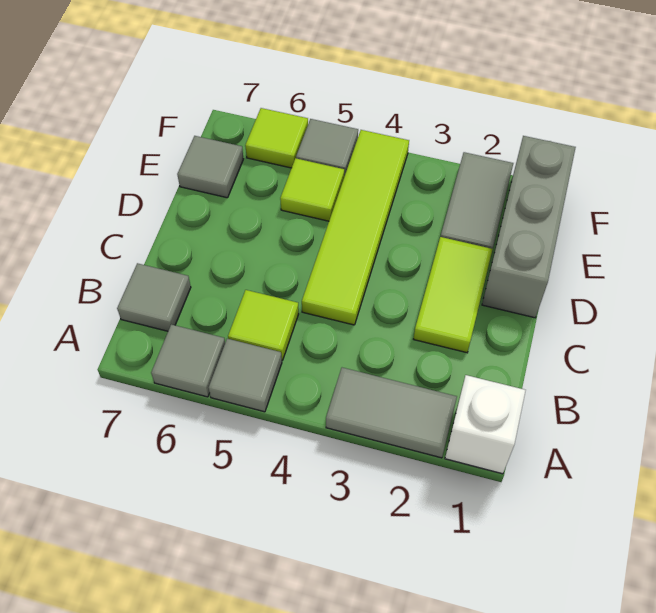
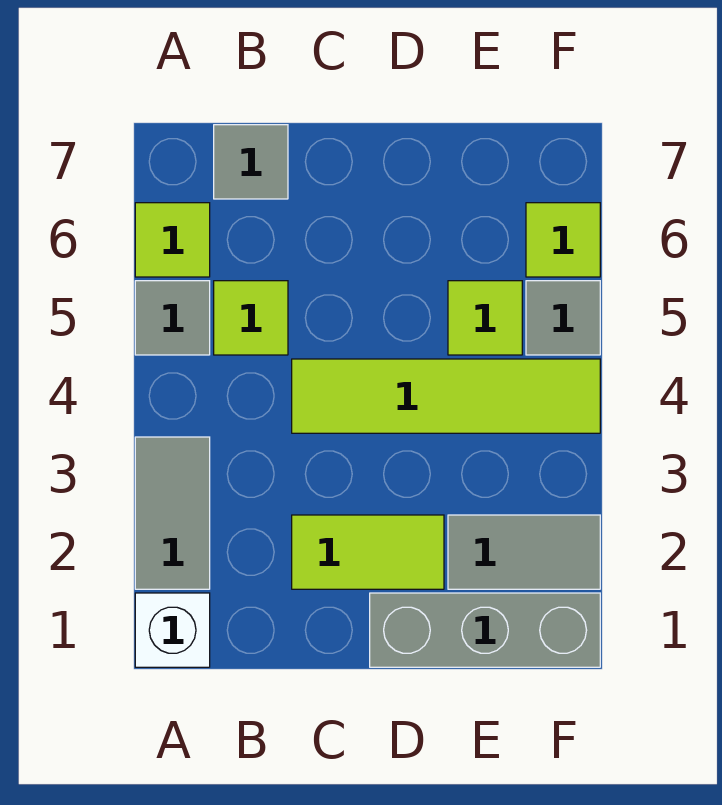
grey tile A6 level 1 -> lime tile A6 level 1
grey tile E7 level 1 -> none

